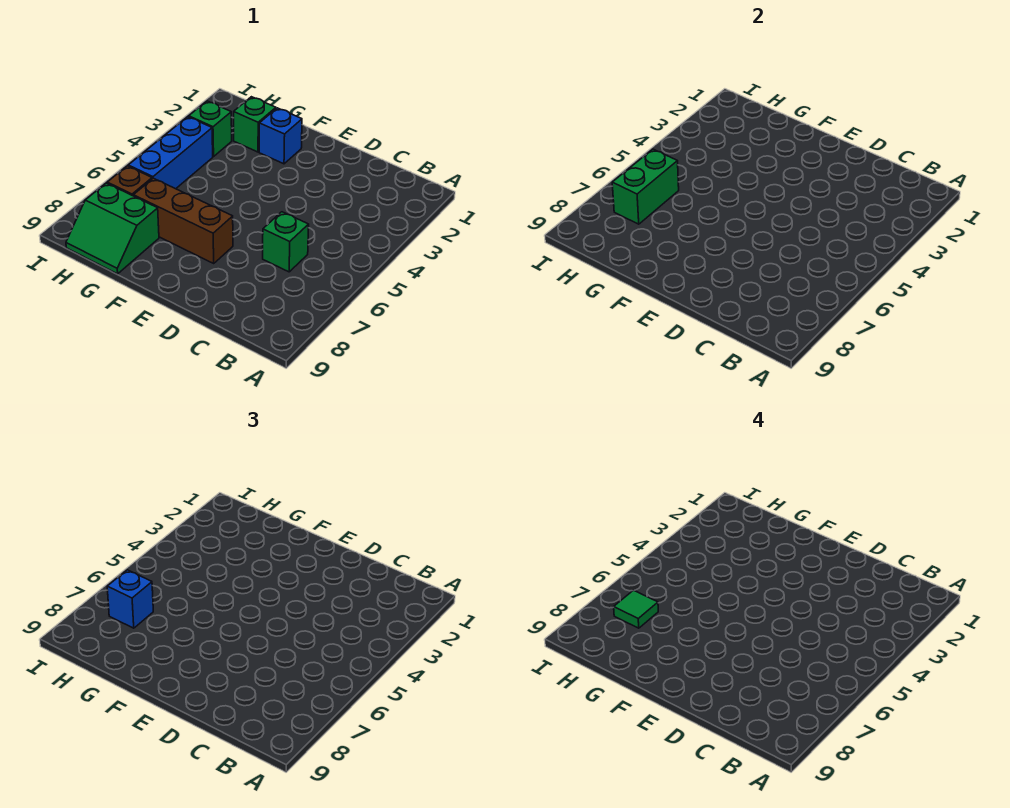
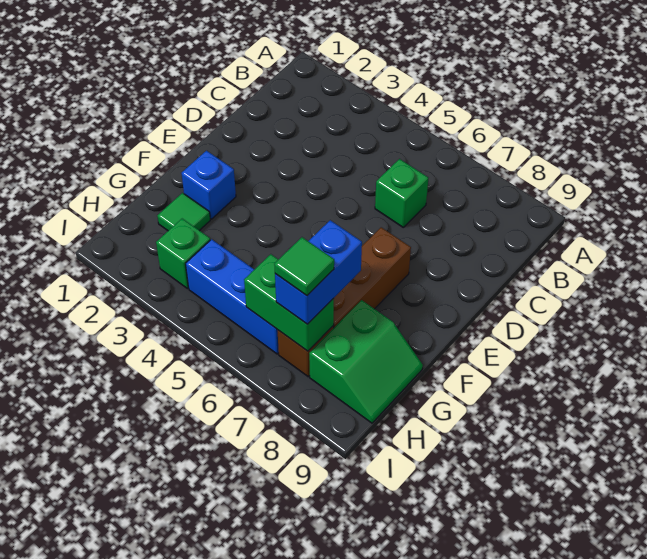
green brick G2 level 1 -> green tile G2 level 1
blue brick H7 level 3 -> blue brick G7:H7 level 3

